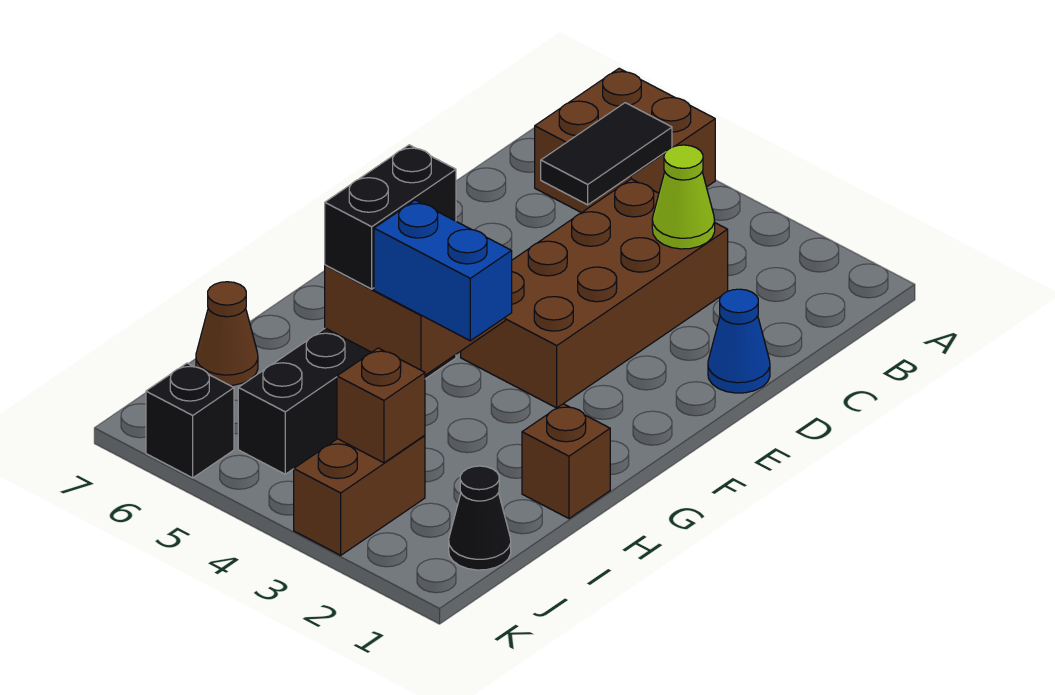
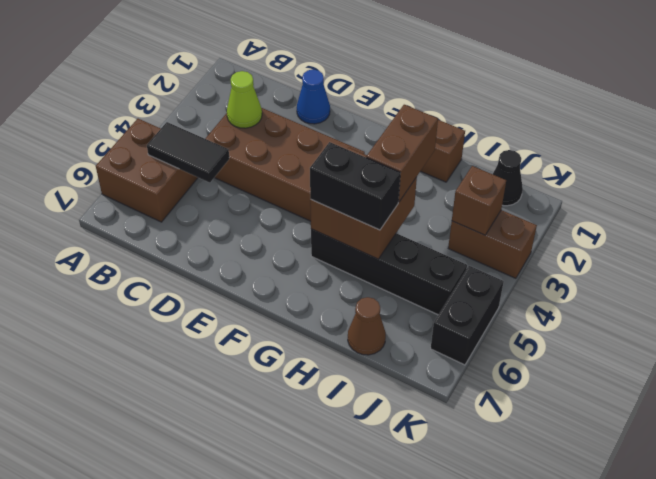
blue brick H3:H4 level 3 -> brown brick H3:H4 level 3
black brick K6 level 1 -> black brick K5:K6 level 1

